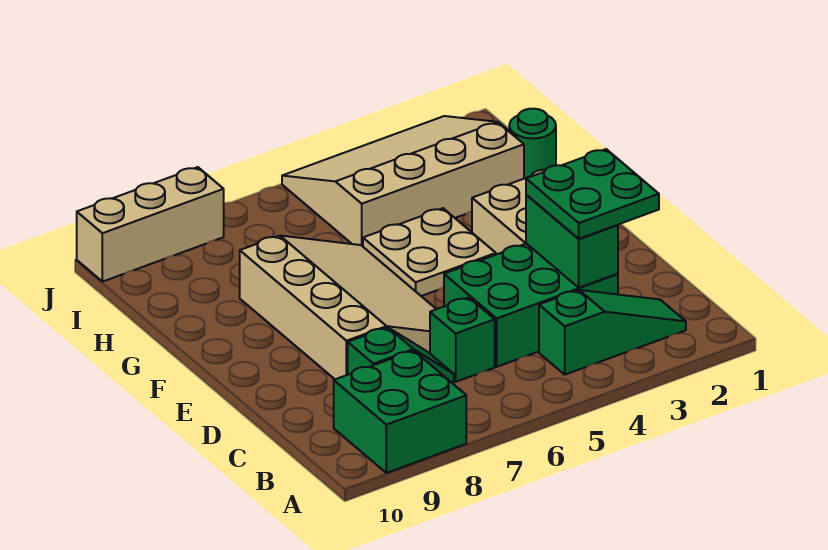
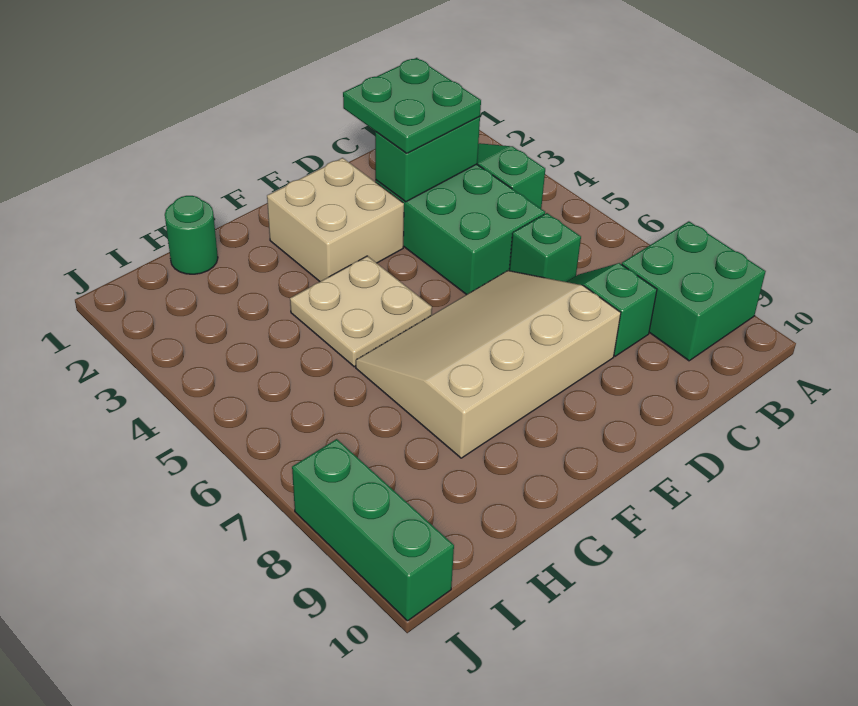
tan slope H2:J5 level 1 top H -> none
tan brick J8:J10 level 1 -> green brick J8:J10 level 1

